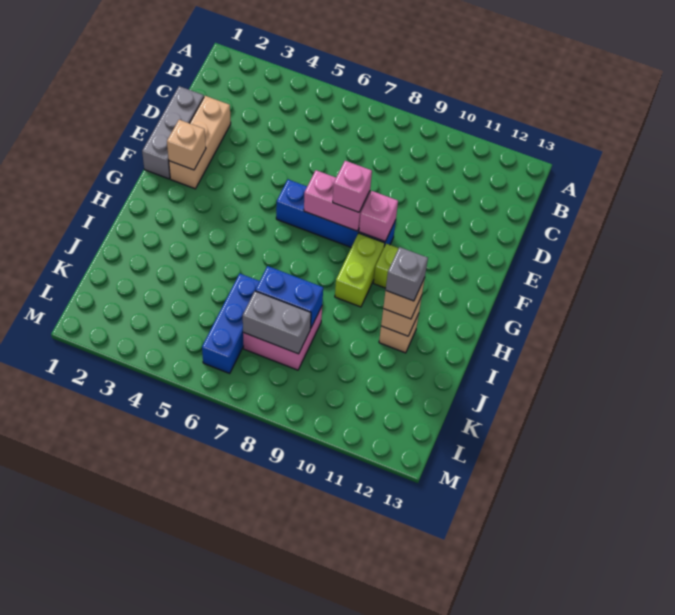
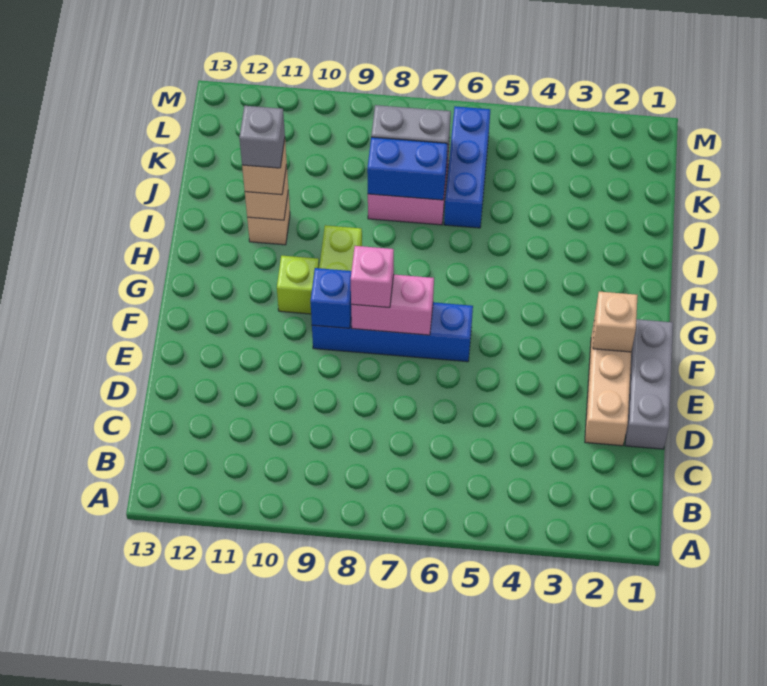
pink brick F9 level 2 -> blue brick F9 level 2

